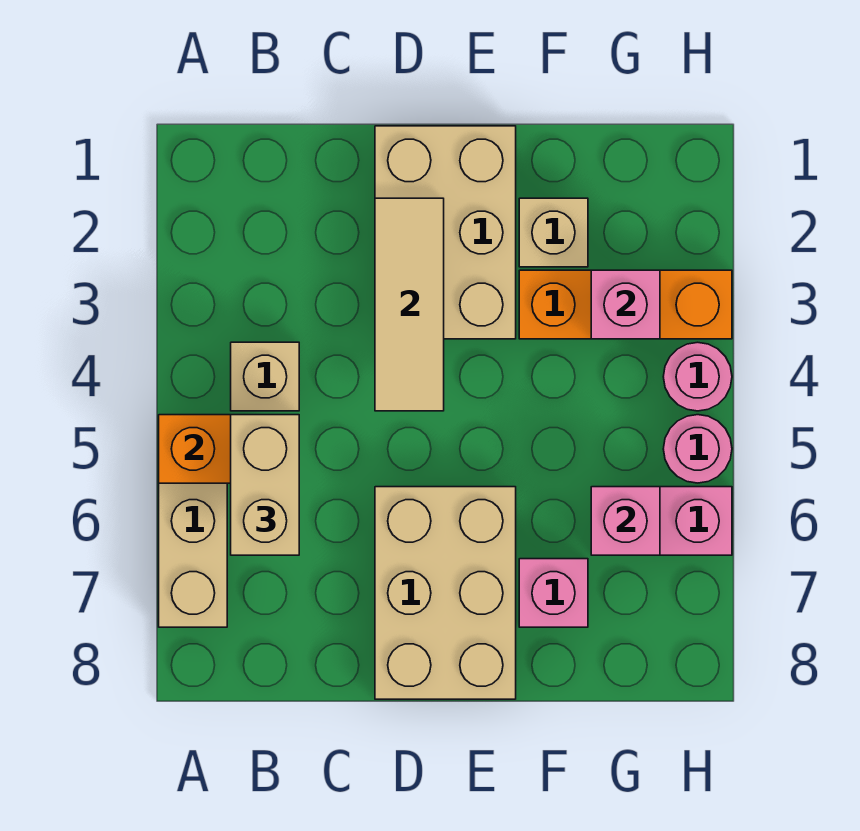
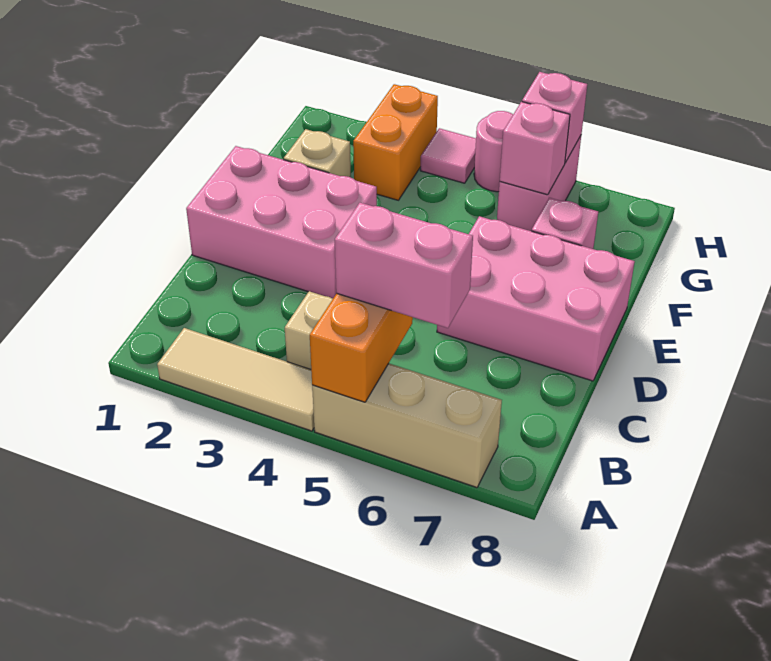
tan brick B5:B6 level 3 -> pink brick B5:B6 level 3
tan brick D1:E3 level 1 -> pink brick D1:E3 level 1
tan tile D2:D4 level 2 -> tan tile A2:A4 level 1
tan brick D6:E8 level 1 -> pink brick D6:E8 level 1
orange brick F3:H3 level 1 -> orange brick G3:H3 level 1
pink brick G3 level 2 -> pink brick H6 level 2
pink round brick H4 level 1 -> pink tile H4 level 1

